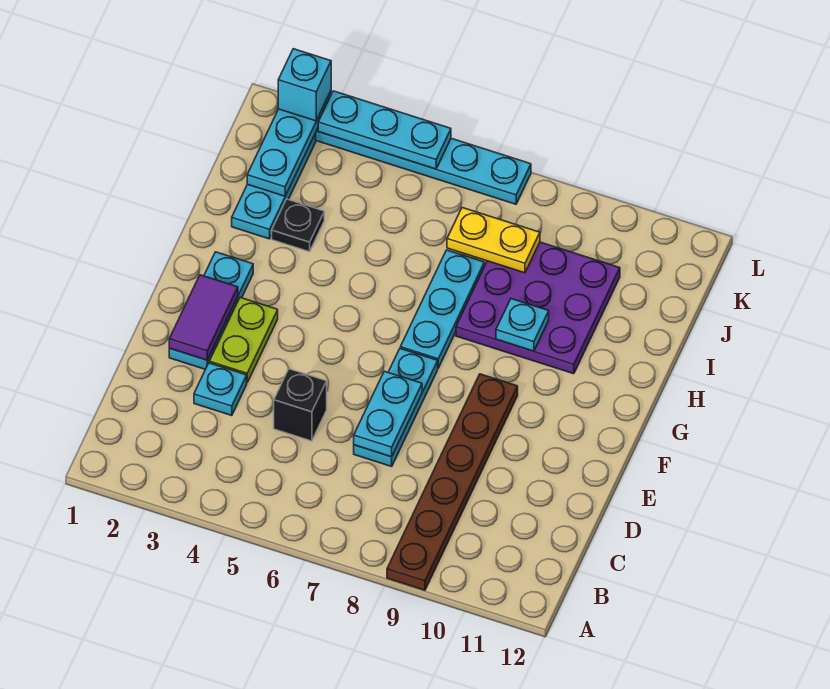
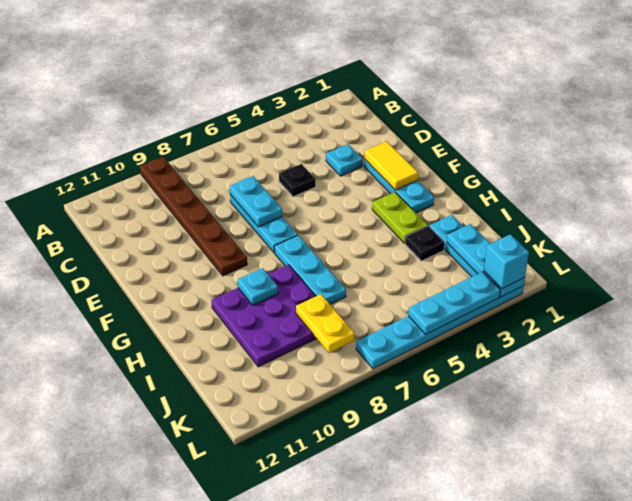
black brick D5 level 1 -> black plate D5 level 1
purple tile E2:F2 level 2 -> yellow tile E2:F2 level 2
lime plate E3:F3 level 1 -> lime plate G3:H3 level 1
yellow plate J7:J8 level 2 -> yellow plate J8:K8 level 2

